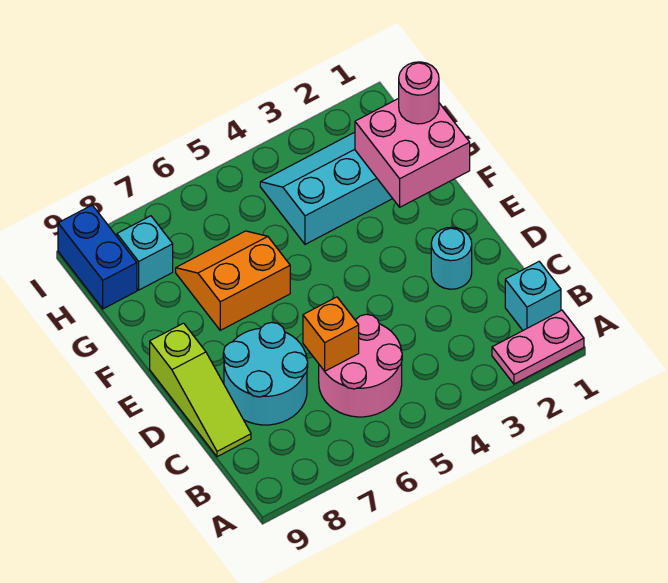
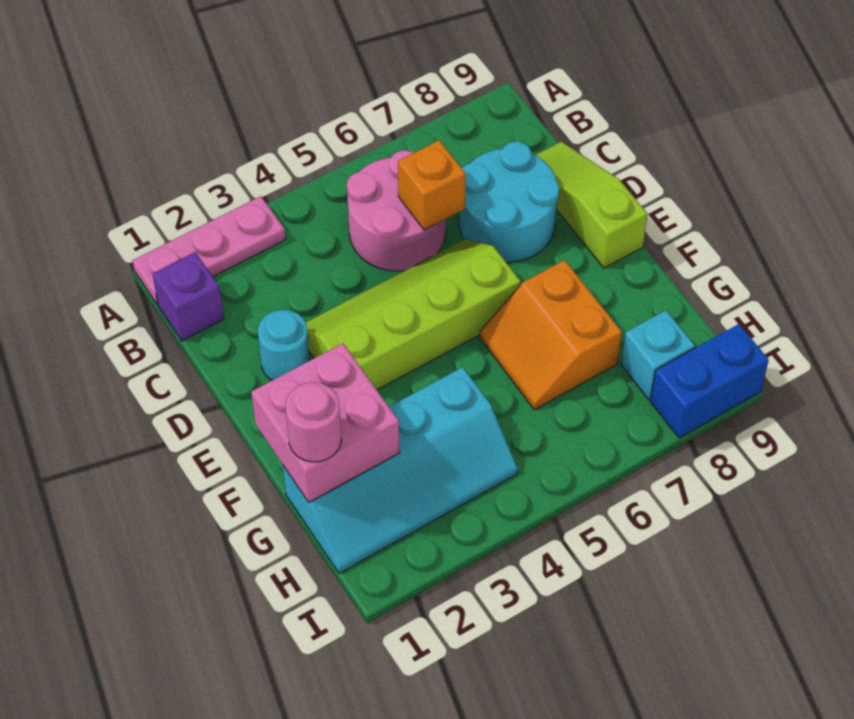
pink plate A1:A2 level 1 -> pink plate A1:A3 level 1
cyan brick B1 level 1 -> purple brick B1 level 1
none -> lime slope D3:E6 level 1 top E
orange slope F6:G7 level 1 top F -> orange slope F6:G7 level 1 top 7
blue brick H9:I9 level 1 -> blue brick I8:I9 level 1

